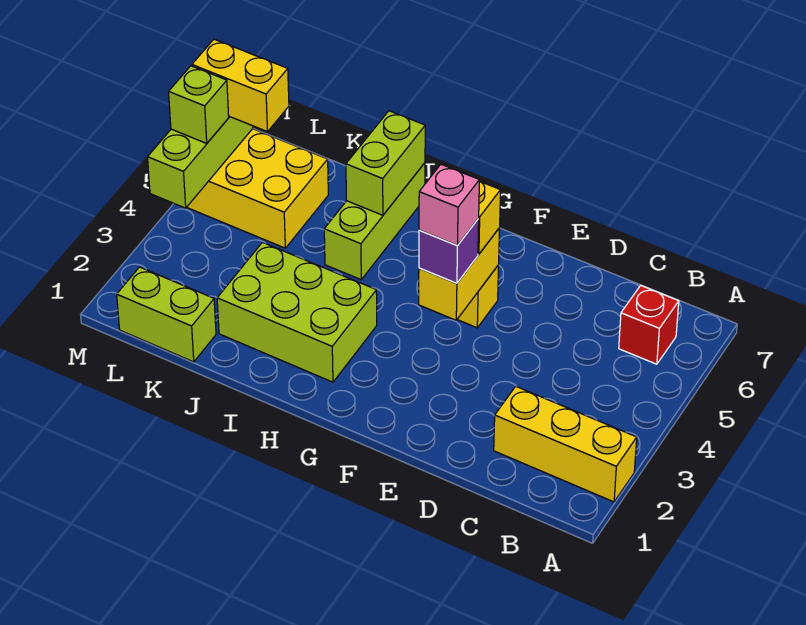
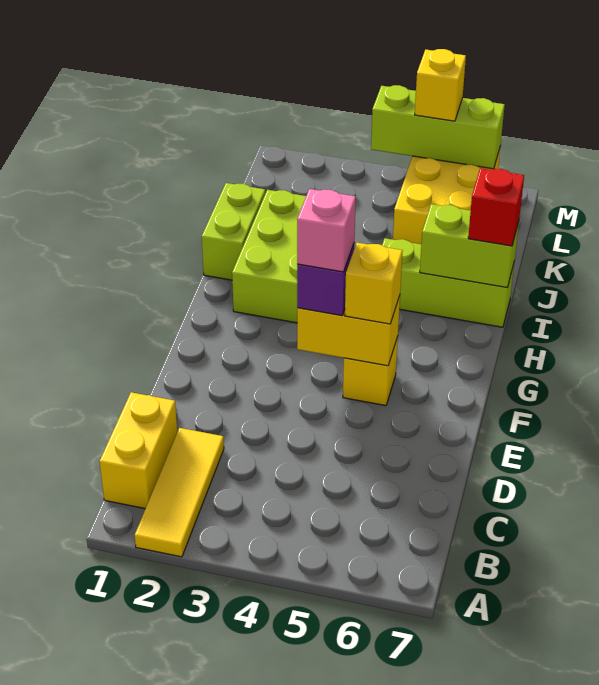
yellow brick A2:C2 level 1 -> yellow tile A2:C2 level 1
red brick B6 level 1 -> red brick I7 level 3
lime brick K1:L1 level 1 -> lime brick I1:J1 level 1
yellow brick L6:M6 level 3 -> yellow brick B1:C1 level 1
lime brick M5 level 3 -> yellow brick M5 level 3

